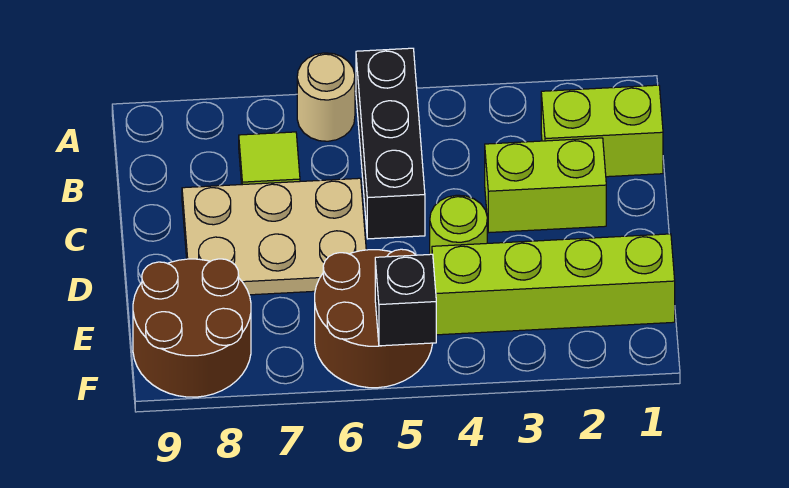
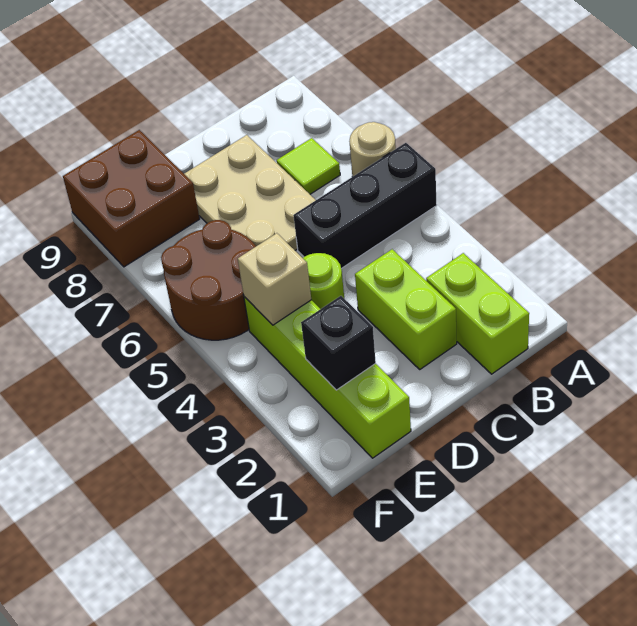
none -> tan brick E4 level 2
brown round brick E8:F9 level 1 -> brown brick E8:F9 level 1
black brick F5 level 2 -> black brick E2 level 2

